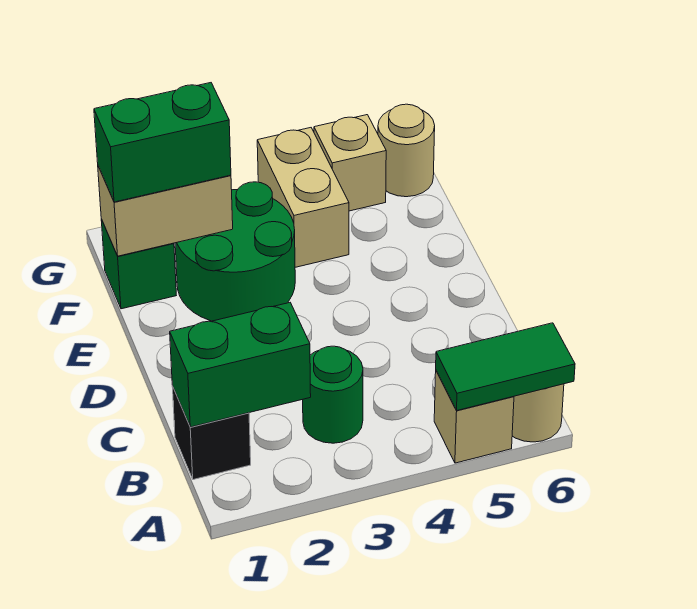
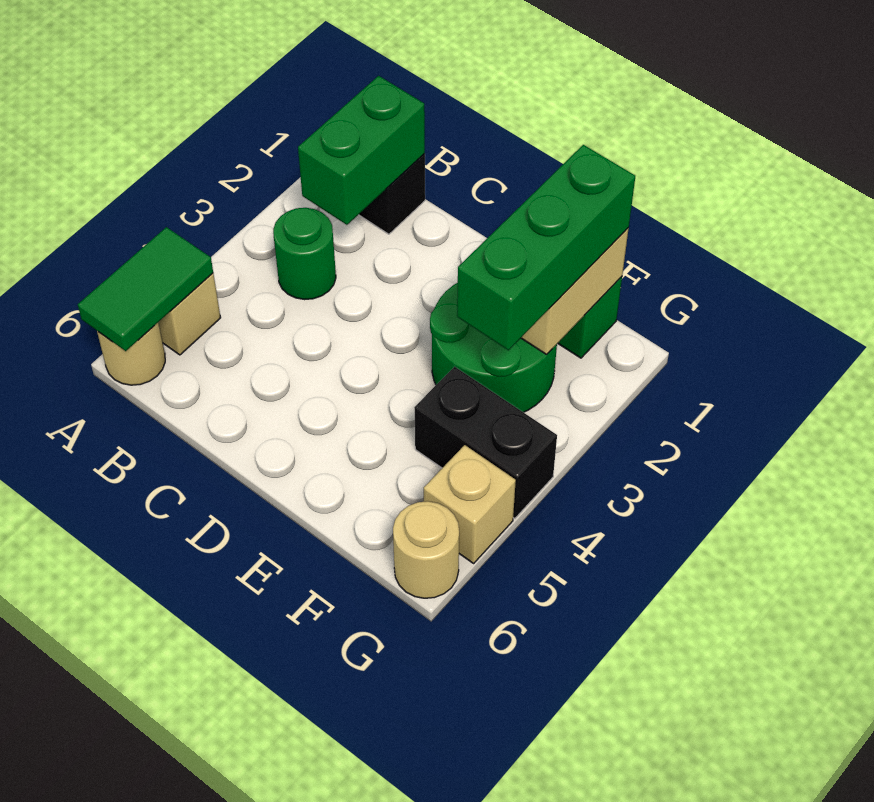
green brick F1:F2 level 3 -> green brick F1:F3 level 3
tan brick F4:G4 level 1 -> black brick F4:G4 level 1

